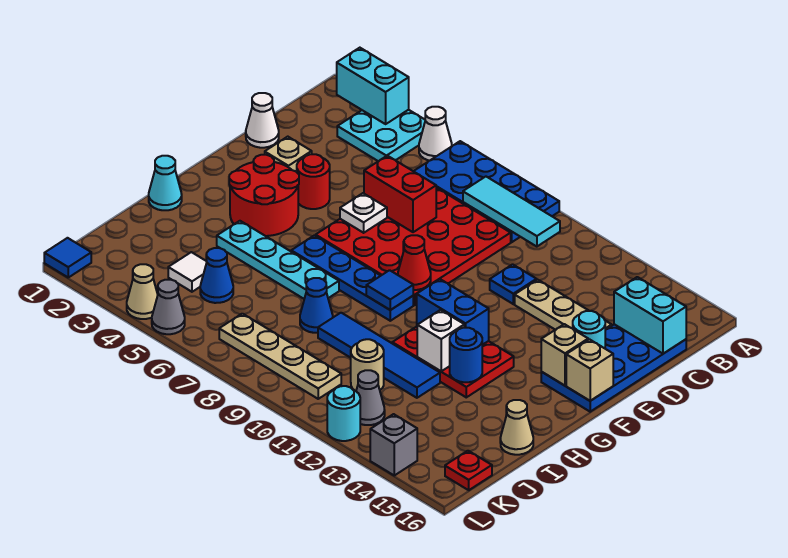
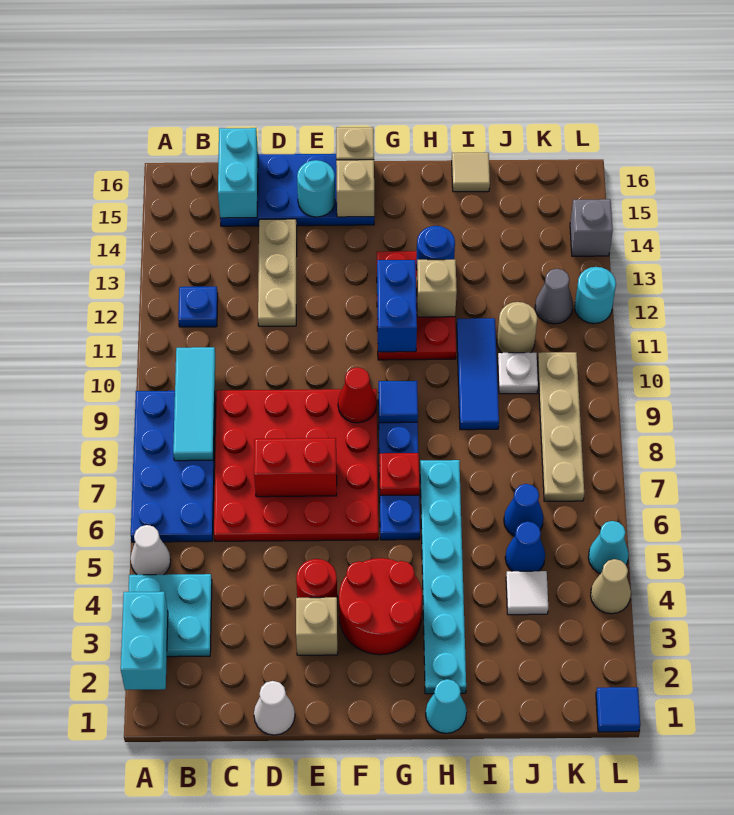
red brick D6:D7 level 2 -> red brick D7:E7 level 2
blue plate D11 level 1 -> blue plate B12 level 1
white plate E6 level 2 -> white plate J10 level 1
cyan plate H4:H7 level 1 -> cyan plate H2:H7 level 1
white brick H12 level 2 -> tan brick H12 level 2
blue cone I8 level 1 -> blue cone J6 level 1
blue tile I9:I12 level 1 -> blue tile I9:I11 level 1
tan cone I16 level 1 -> tan tile I16 level 1
red plate K16 level 1 -> red plate G7 level 2
grey cone L5 level 1 -> cyan cone L5 level 1

